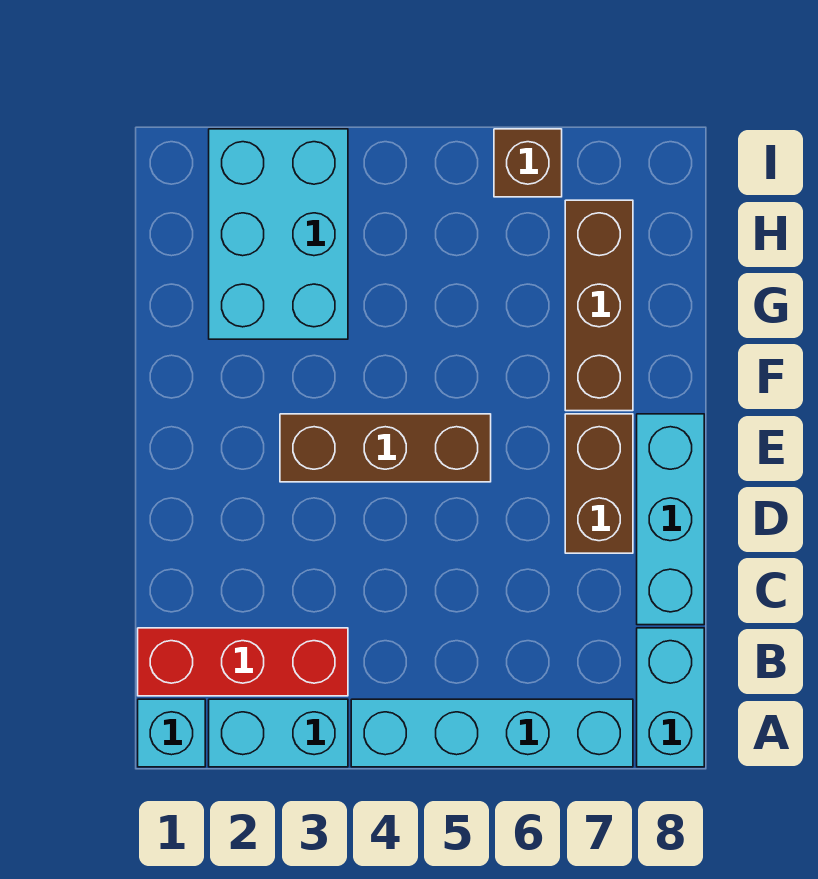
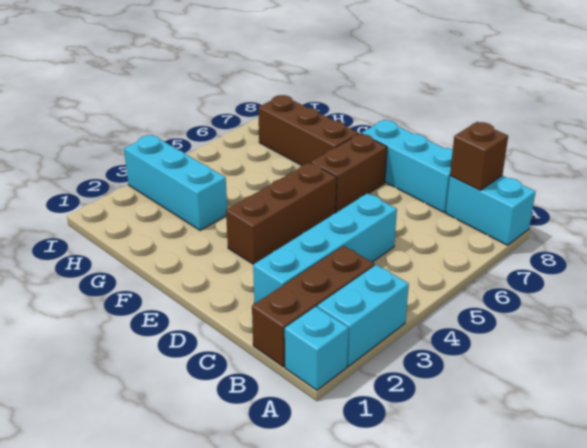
cyan brick A4:A7 level 1 -> cyan brick C2:C5 level 1
red brick B1:B3 level 1 -> brown brick B1:B3 level 1
brown brick D7:E7 level 1 -> brown brick E6:E7 level 1
cyan brick G2:I3 level 1 -> cyan brick G3:I3 level 1
brown brick I6 level 1 -> brown brick B8 level 2

